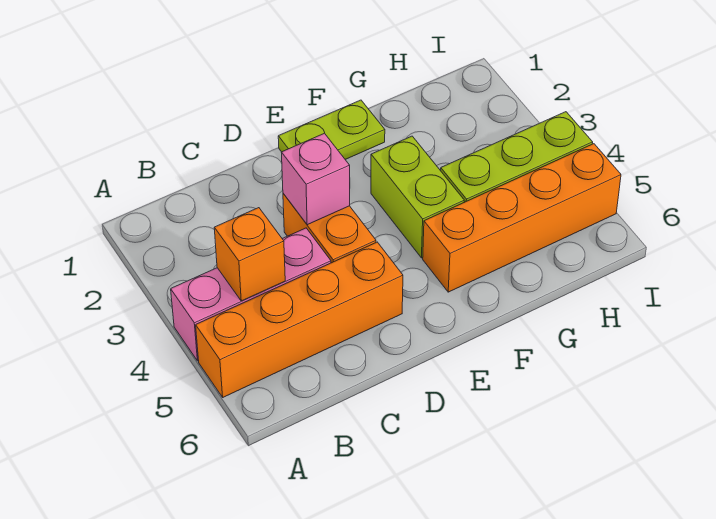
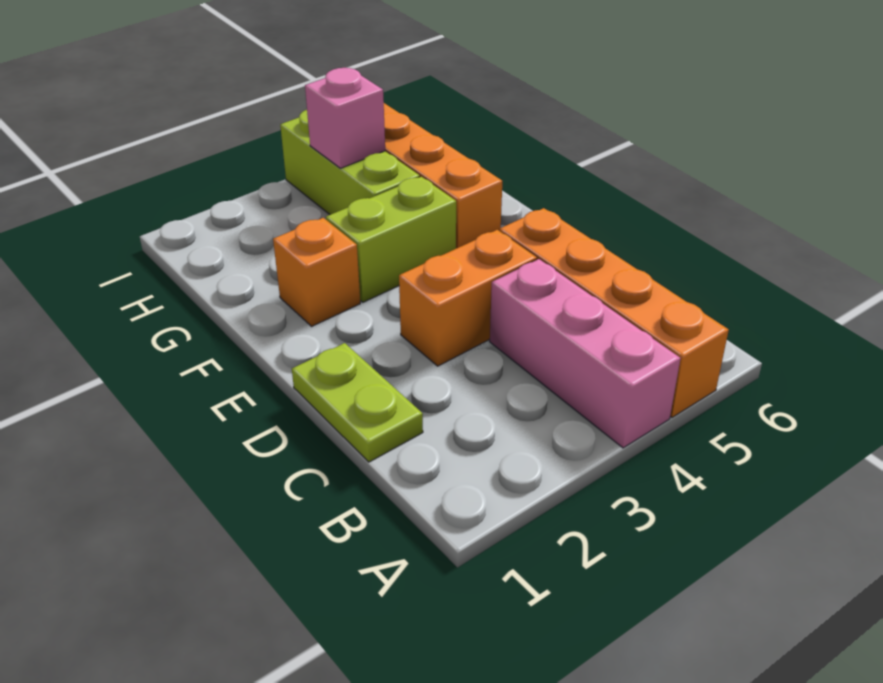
orange brick B4 level 2 -> orange brick F2 level 1
pink brick D3 level 2 -> pink brick H4 level 2
lime plate E1:F1 level 1 -> lime plate C1:D1 level 1

